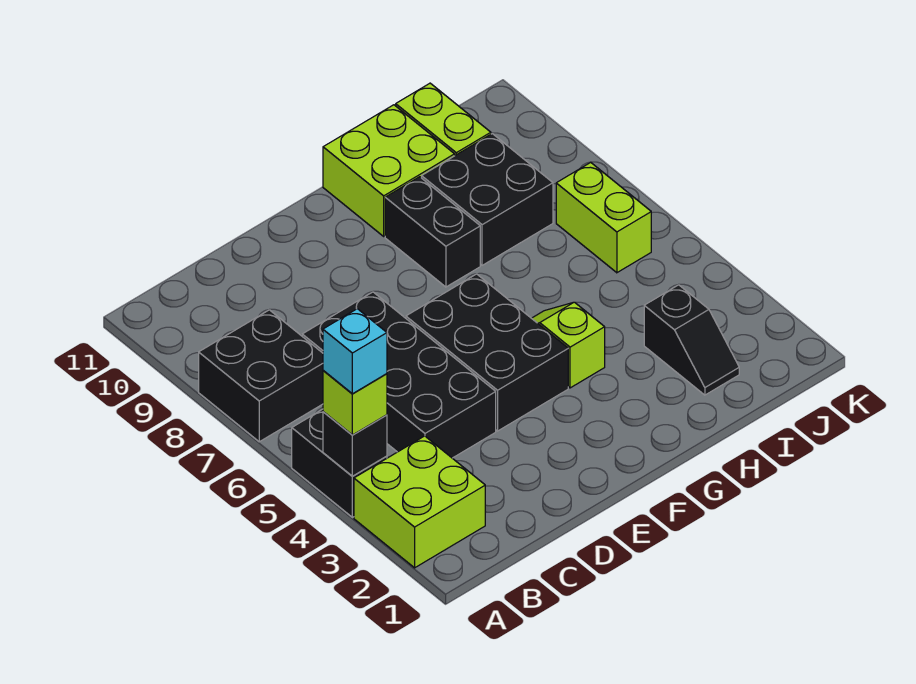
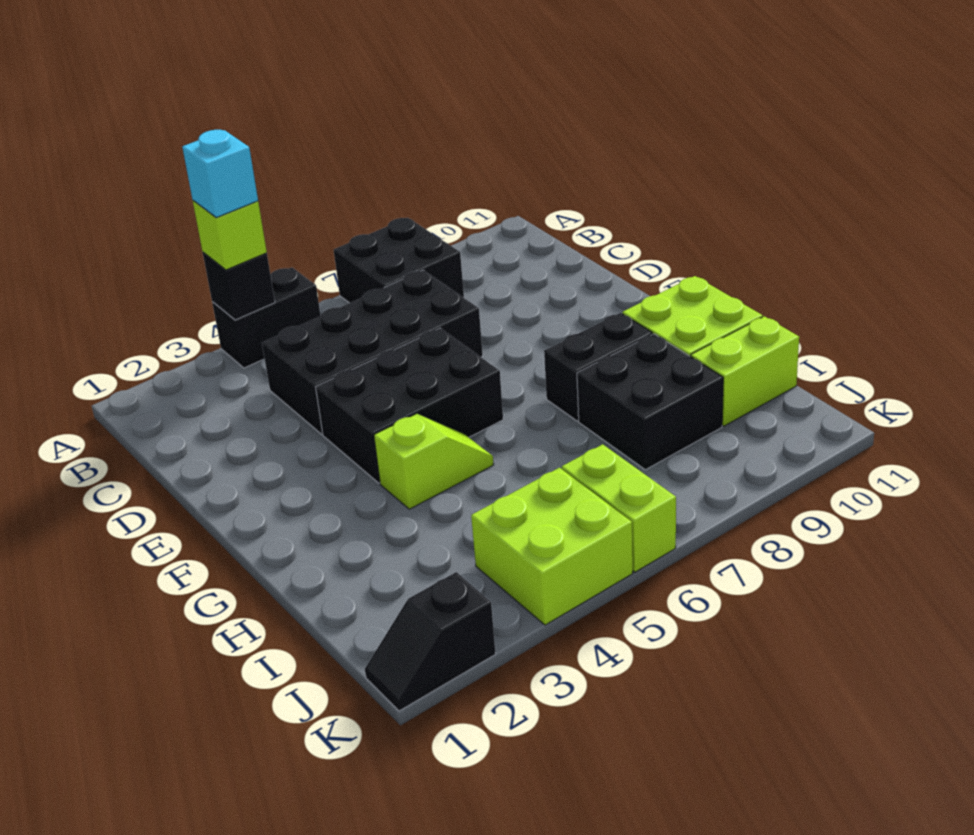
lime brick A2:B3 level 1 -> lime brick J4:K5 level 1
black slope I2:I3 level 1 top 3 -> black slope K1:K2 level 1 top 2
lime brick J6:J7 level 1 -> lime brick J6:K6 level 1

